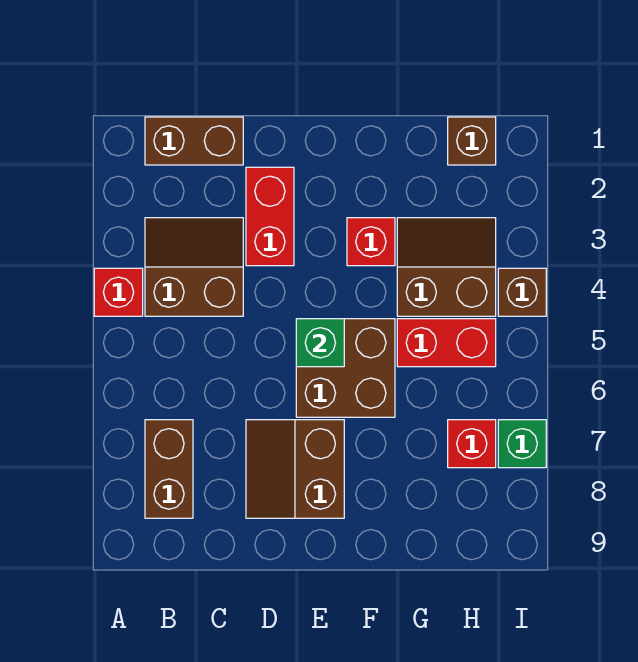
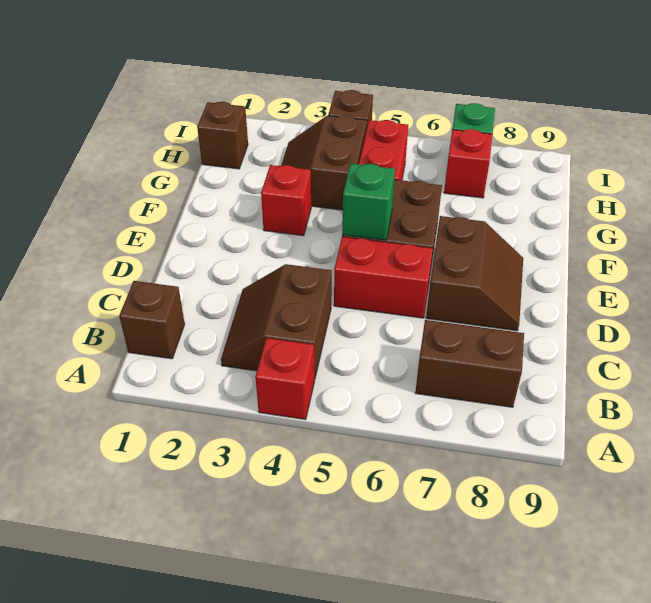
brown brick B1:C1 level 1 -> brown brick B1 level 1
red brick D2:D3 level 1 -> red brick D5:D6 level 1
brown slope D7:E8 level 1 top E -> brown slope D7:E8 level 1 top 7

